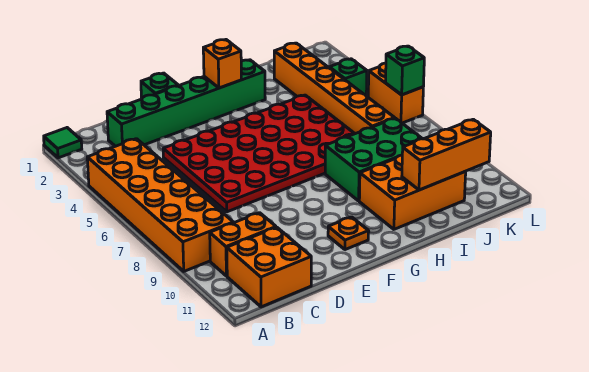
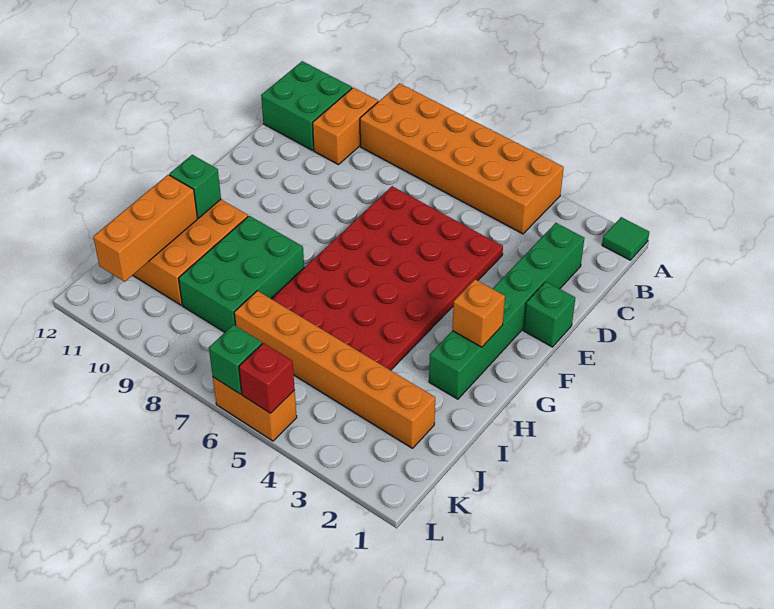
orange brick B11:C12 level 1 -> green brick B11:C12 level 1
orange plate F11 level 1 -> none
green brick K4 level 1 -> green brick H11 level 2
none -> red brick L5 level 2

